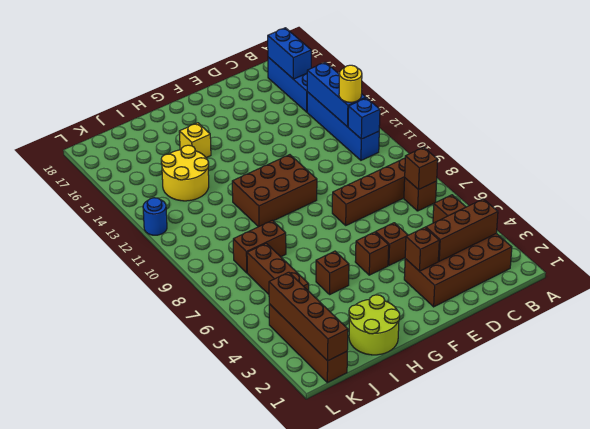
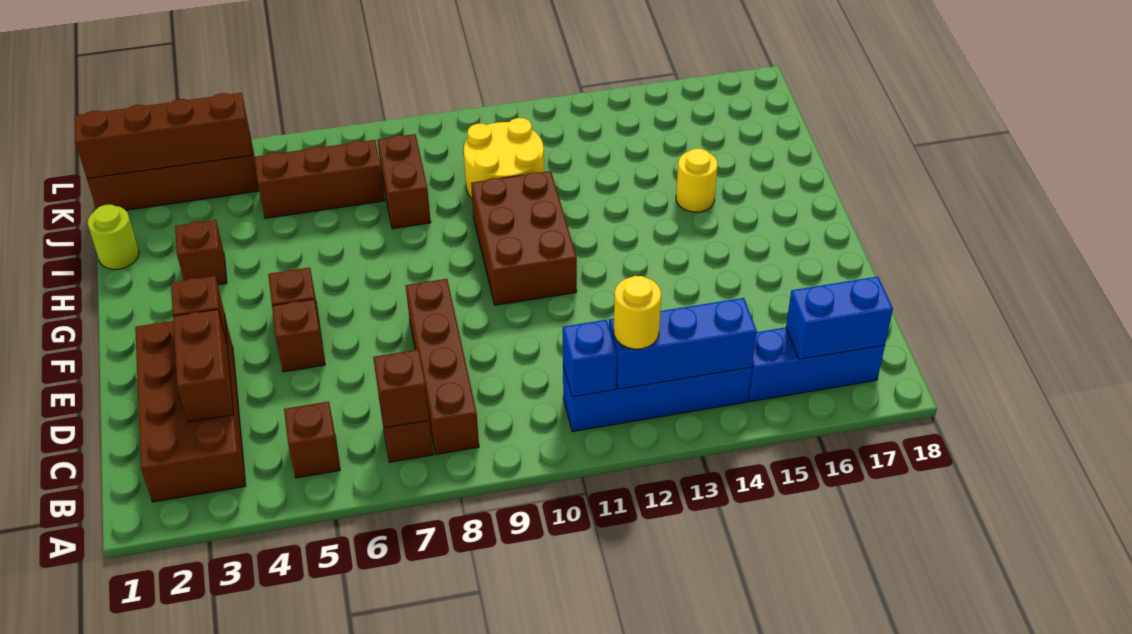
brown brick B3:D3 level 2 -> brown brick C3:D3 level 2
lime round brick H1:I2 level 1 -> lime round brick I1 level 1
brown brick H5 level 1 -> brown brick H3 level 1
yellow brick H15 level 1 -> yellow round brick H15 level 1
yellow round brick I13:J14 level 1 -> yellow round brick I10:J11 level 1
blue round brick L12 level 1 -> none

